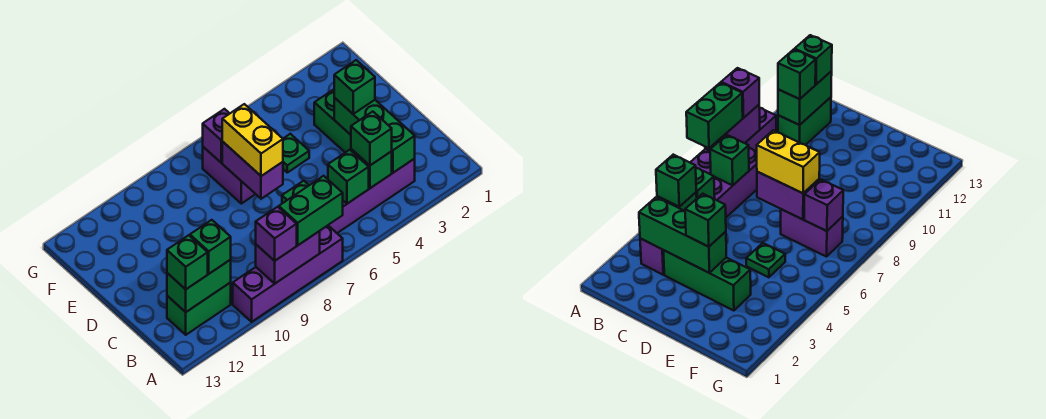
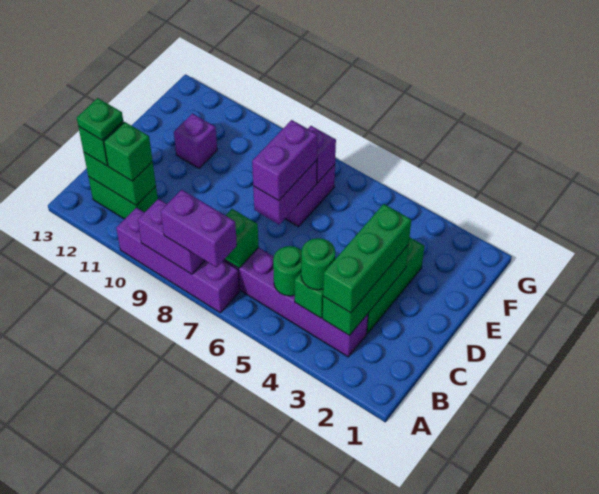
green brick A7:A8 level 3 -> purple brick A7:A8 level 3
purple brick A9 level 3 -> purple brick E11 level 1
green brick B4 level 3 -> green round brick B4 level 3
green brick B5 level 2 -> green round brick B5 level 2
green brick D3 level 3 -> green brick B3:D3 level 3
yellow brick D7:E7 level 3 -> purple brick D7:E7 level 3
green plate E5 level 1 -> green plate B12 level 4

